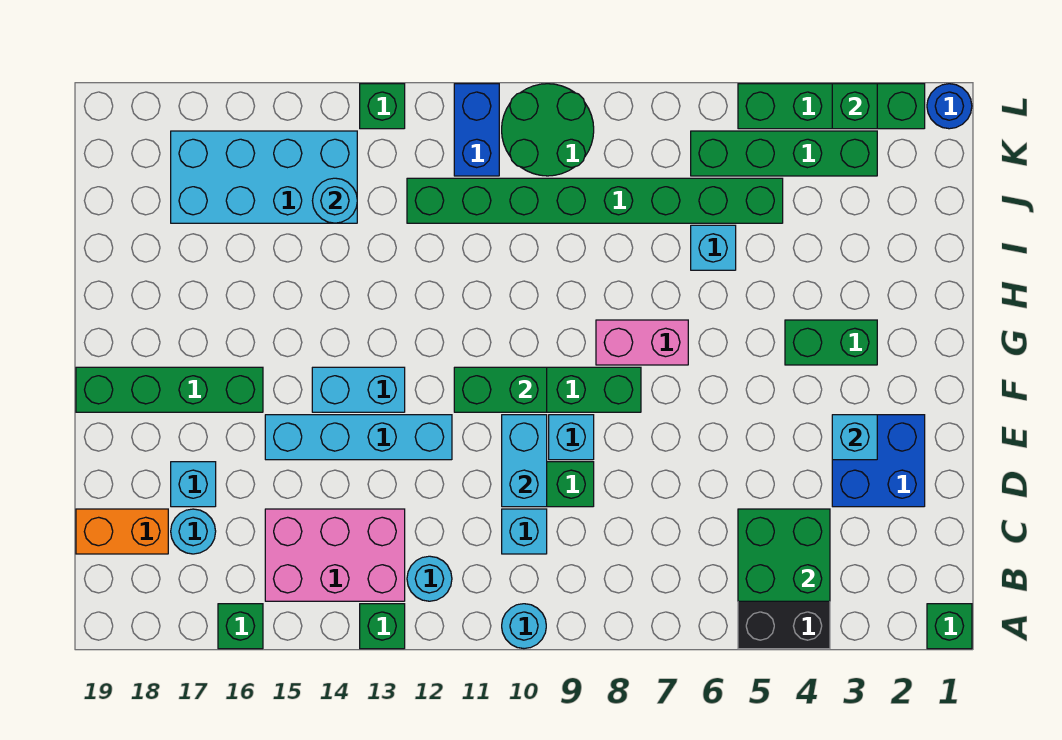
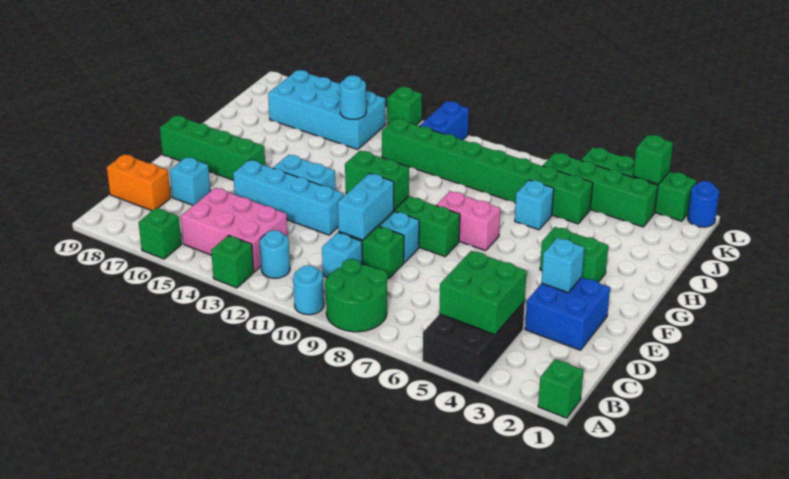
cyan round brick C17 level 1 -> none
green round brick K9:L10 level 1 -> green round brick A8:B9 level 1

